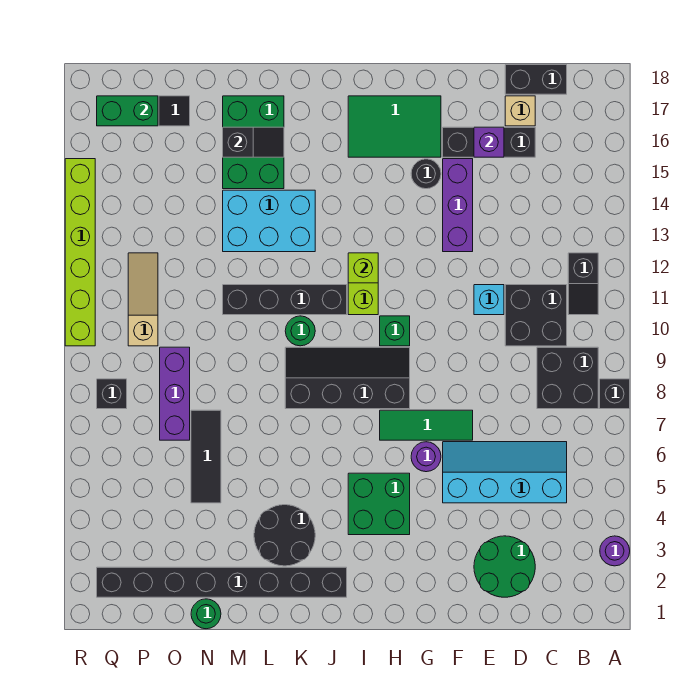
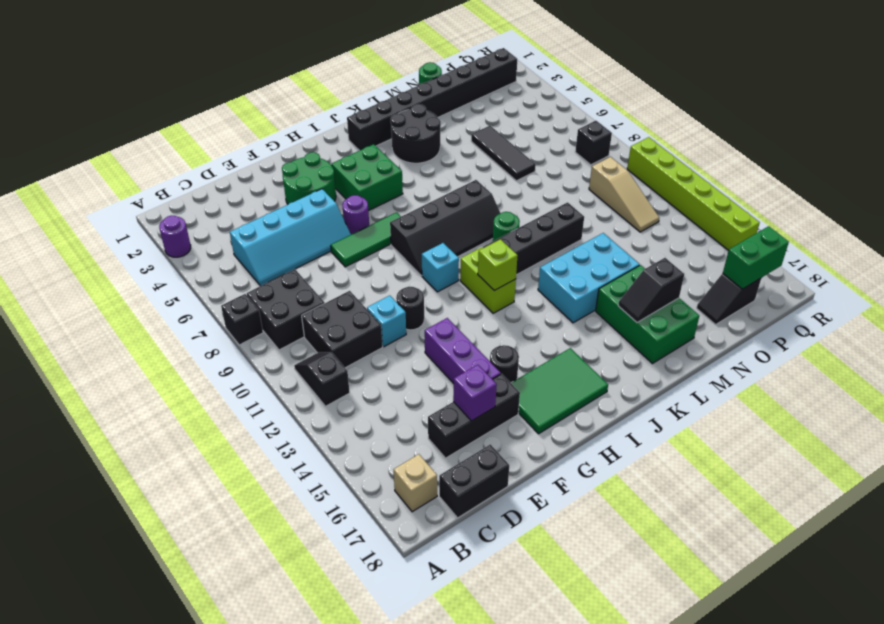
green round brick D2:E3 level 1 -> green round brick F3:G4 level 1
tan brick D17 level 1 -> tan brick B17 level 1
none -> black round brick F11 level 1
green brick H10 level 1 -> cyan brick H10 level 1
purple brick O7:O9 level 1 -> none

